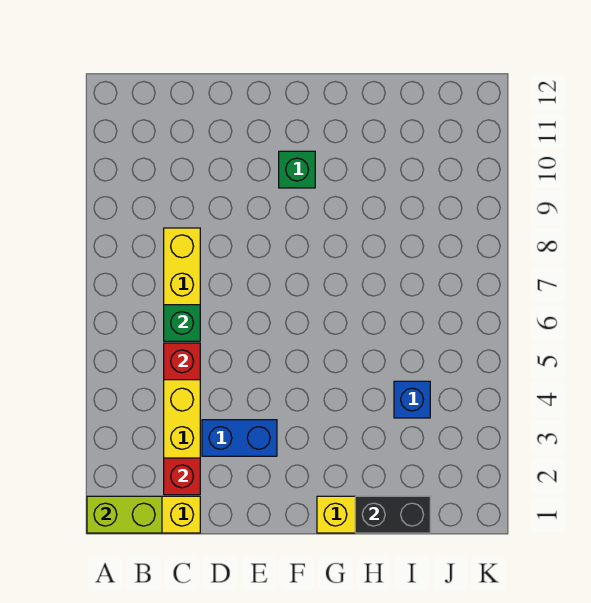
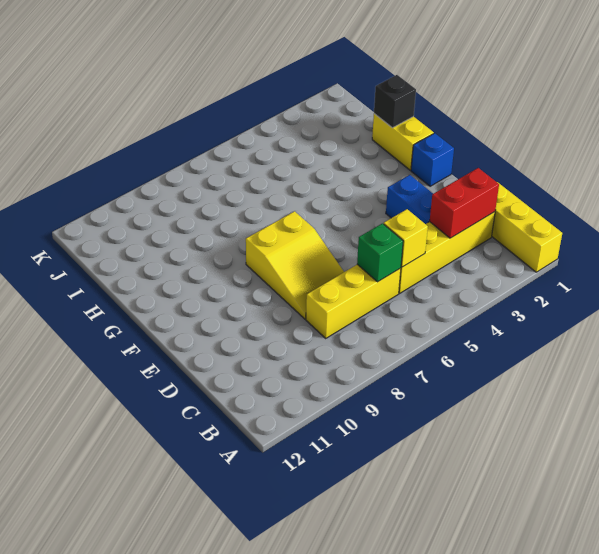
lime brick A1:B1 level 2 -> none
red brick C2 level 2 -> red brick C2:C3 level 2
red brick C5 level 2 -> yellow brick C5 level 2
none -> yellow slope D7:F8 level 1 top F
green brick F10 level 1 -> none
black brick H1:I1 level 2 -> black brick H1 level 2
blue brick I4 level 1 -> blue brick F1 level 1

